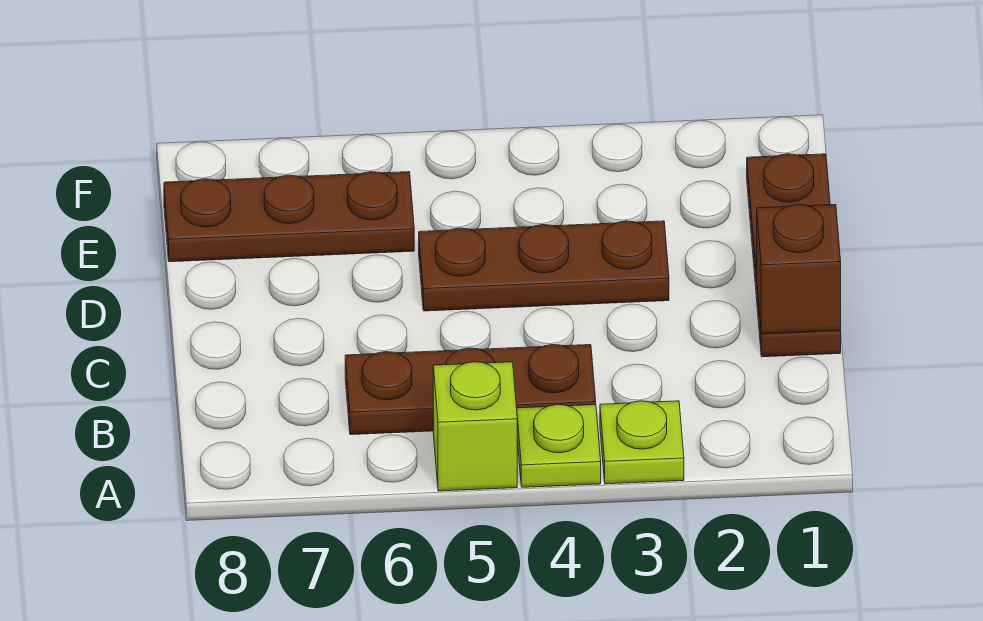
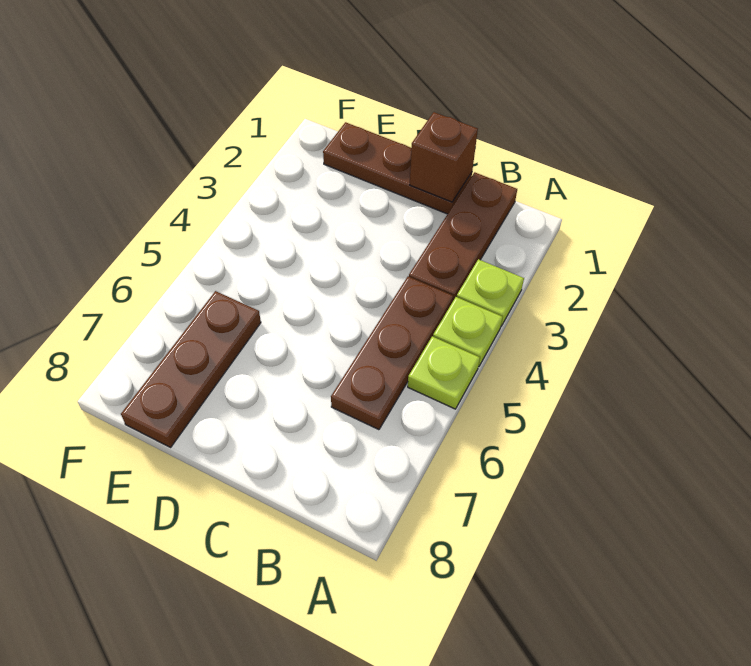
lime brick A5 level 1 -> lime plate A5 level 1
brown plate D3:D5 level 1 -> brown plate B1:B3 level 1

